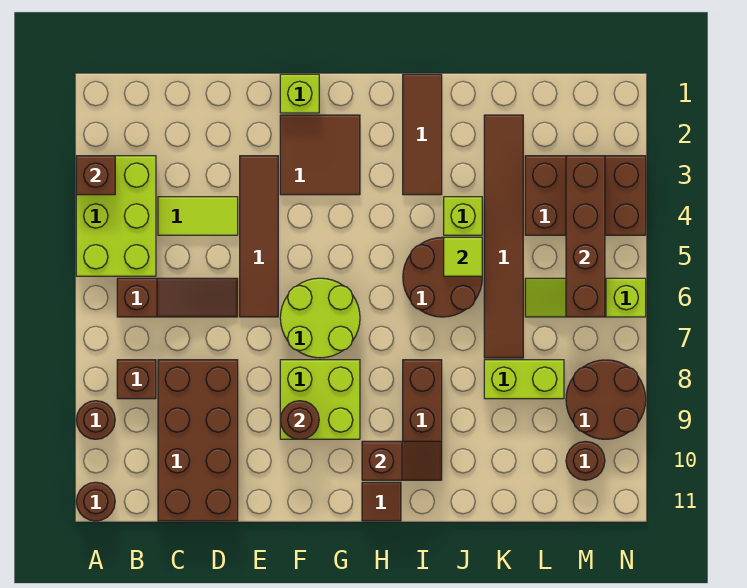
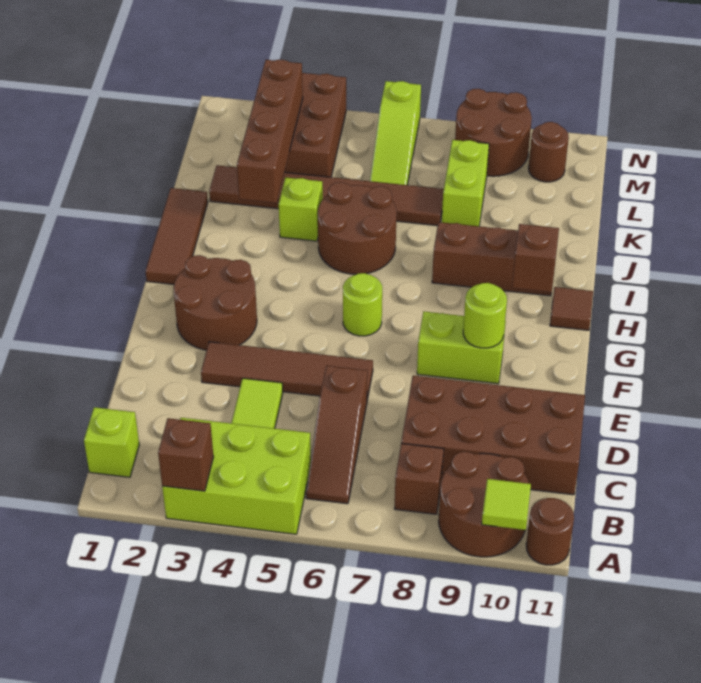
brown round brick A9 level 1 -> brown round brick A9:B10 level 1
brown slope B6:D6 level 1 top B -> brown slope B6:D6 level 1 top D
lime brick F1 level 1 -> lime brick B1 level 1
brown tile F2:G3 level 1 -> brown round brick F2:G3 level 1
lime round brick F6:G7 level 1 -> lime round brick G6 level 1
lime brick F8:G9 level 1 -> lime brick F8:F9 level 1
brown round brick F9 level 2 -> lime round brick F9 level 2
brown tile I1:I3 level 1 -> brown tile H1:J1 level 1
lime tile J5 level 2 -> lime tile A10 level 2
brown brick M3:M6 level 2 -> brown brick J3:M3 level 2

